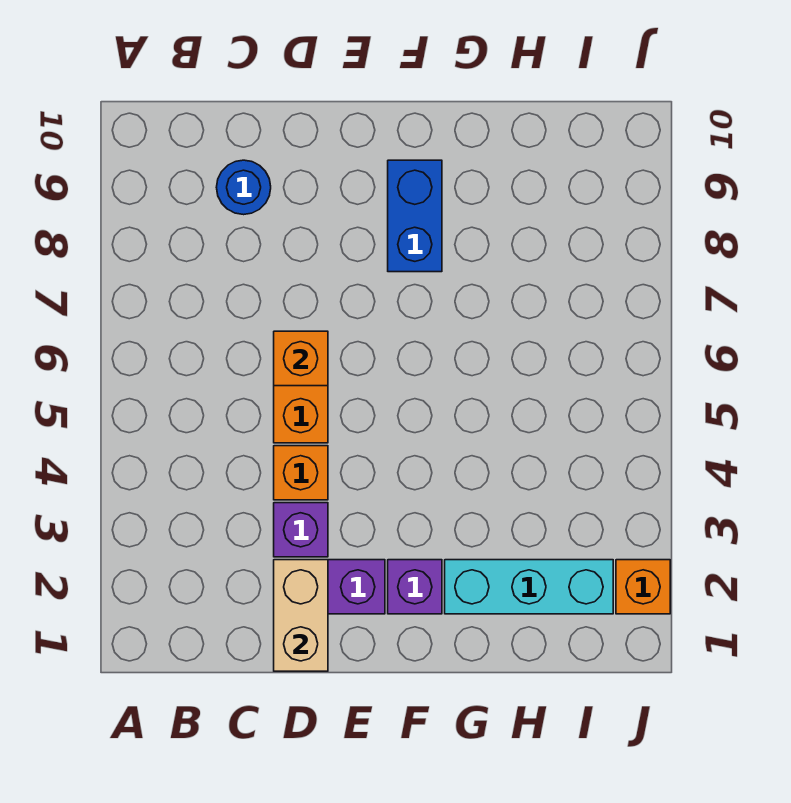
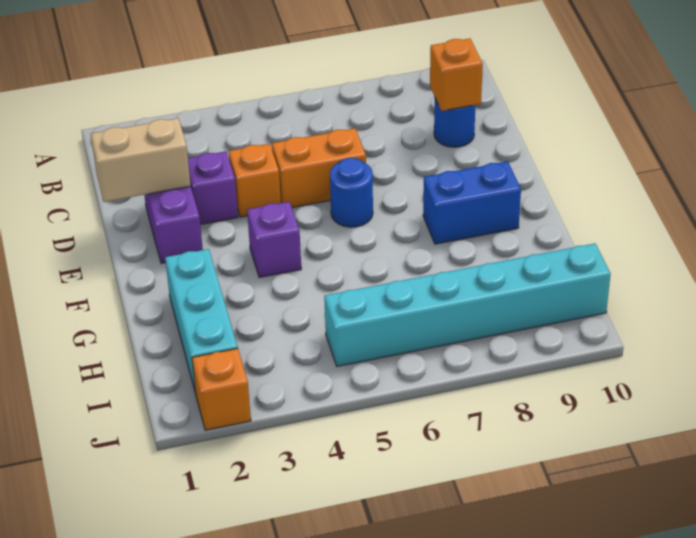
orange brick D6 level 2 -> orange brick C9 level 2
none -> blue round brick E6 level 1
purple brick F2 level 1 -> purple brick F4 level 1
none -> cyan brick I5:I10 level 1

